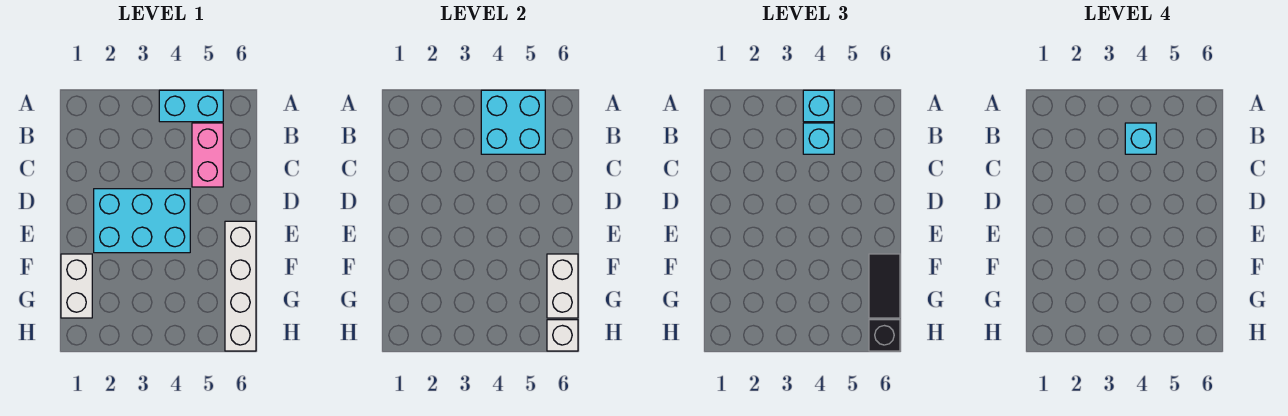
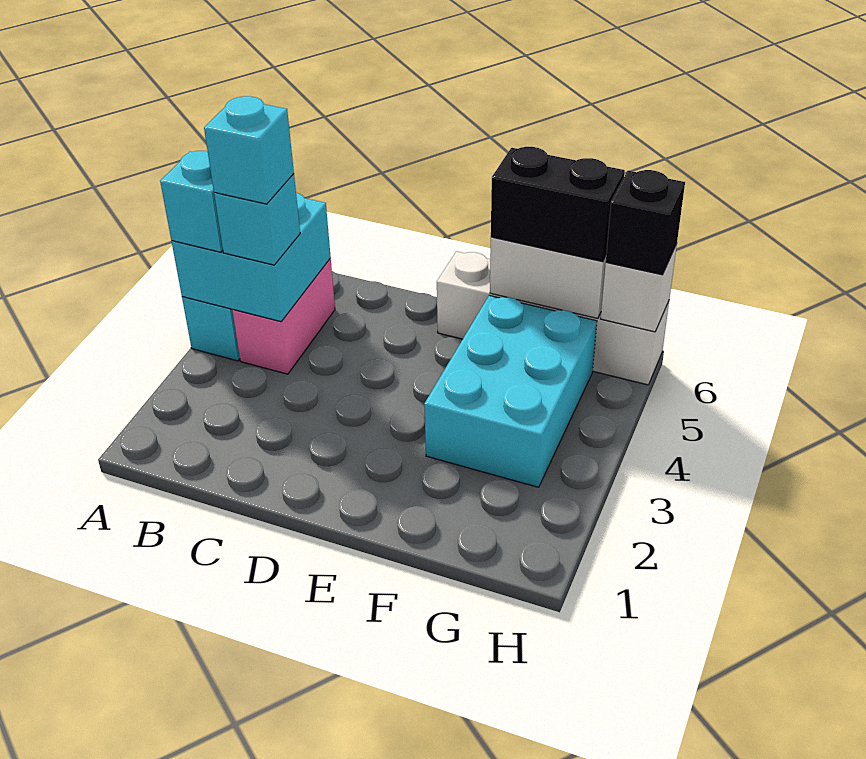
pink brick B5:C5 level 1 -> pink brick B4:B5 level 1
cyan brick D2:E4 level 1 -> cyan brick F3:G5 level 1
white brick F1:G1 level 1 -> none
black tile F6:G6 level 3 -> black brick F6:G6 level 3

